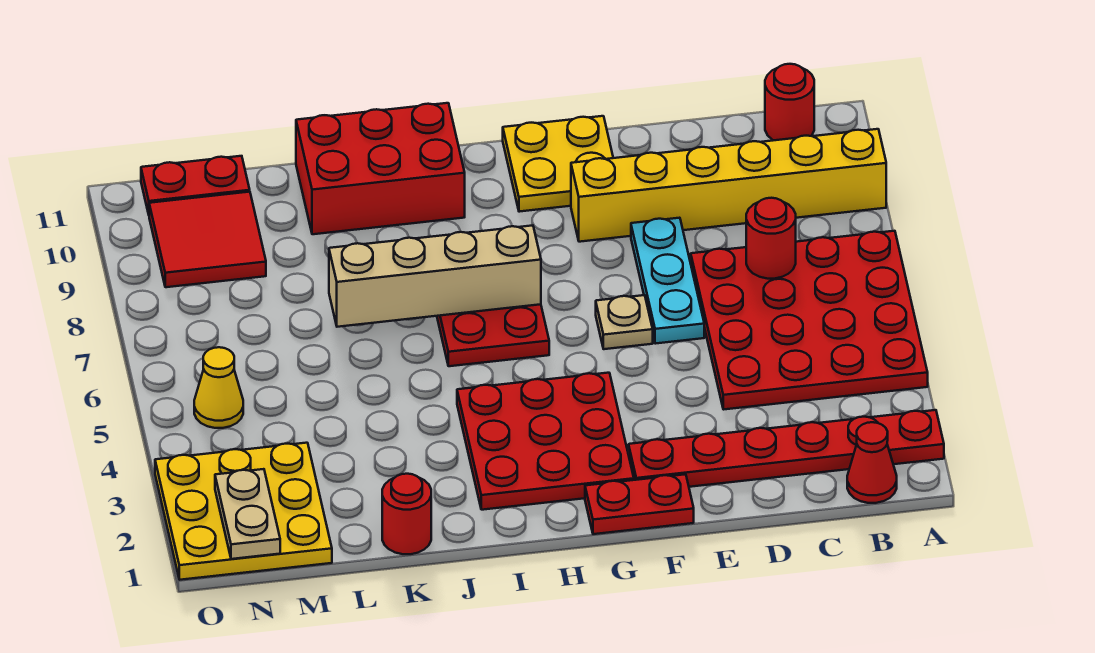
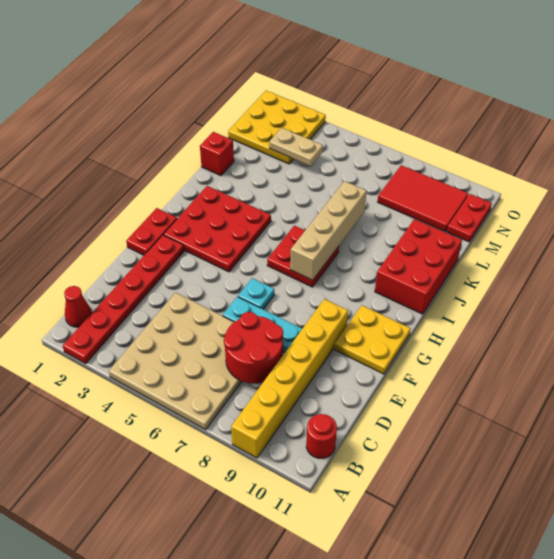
red plate A4:D7 level 1 -> tan plate A4:D7 level 1
red round brick C7 level 2 -> red round brick C7:D8 level 2
tan plate F6 level 1 -> cyan plate F6 level 1
red round brick K1 level 1 -> red brick K1 level 1
red tile M9:N10 level 1 -> red tile M8:N10 level 1
tan plate N1:N2 level 2 -> tan plate M3:M4 level 2
yellow cone N5 level 1 -> none

